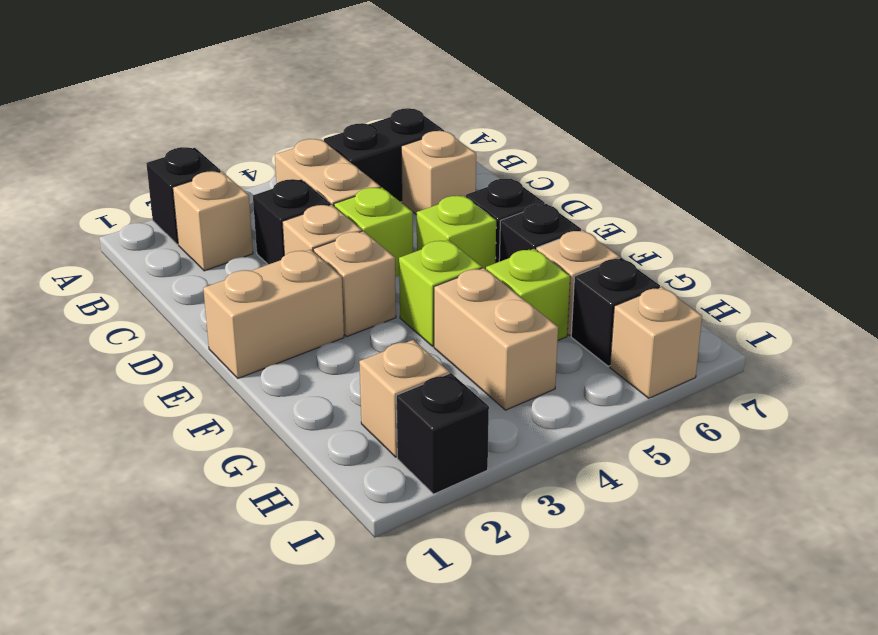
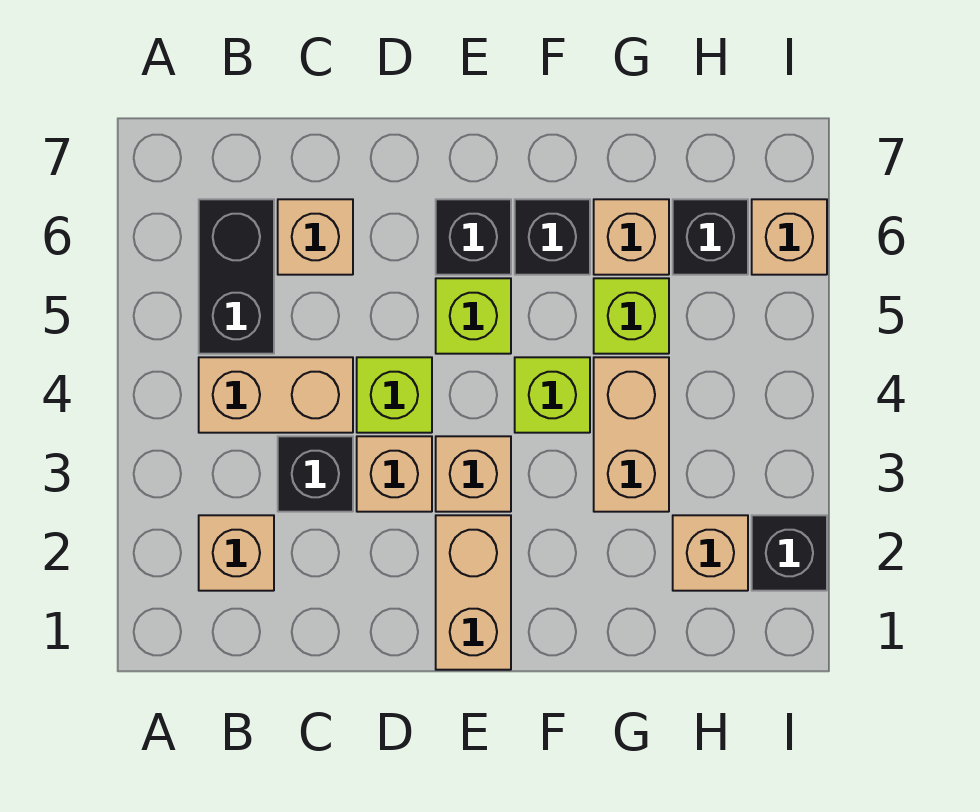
black brick A2 level 1 -> none
tan brick G4:H4 level 1 -> tan brick G3:G4 level 1

